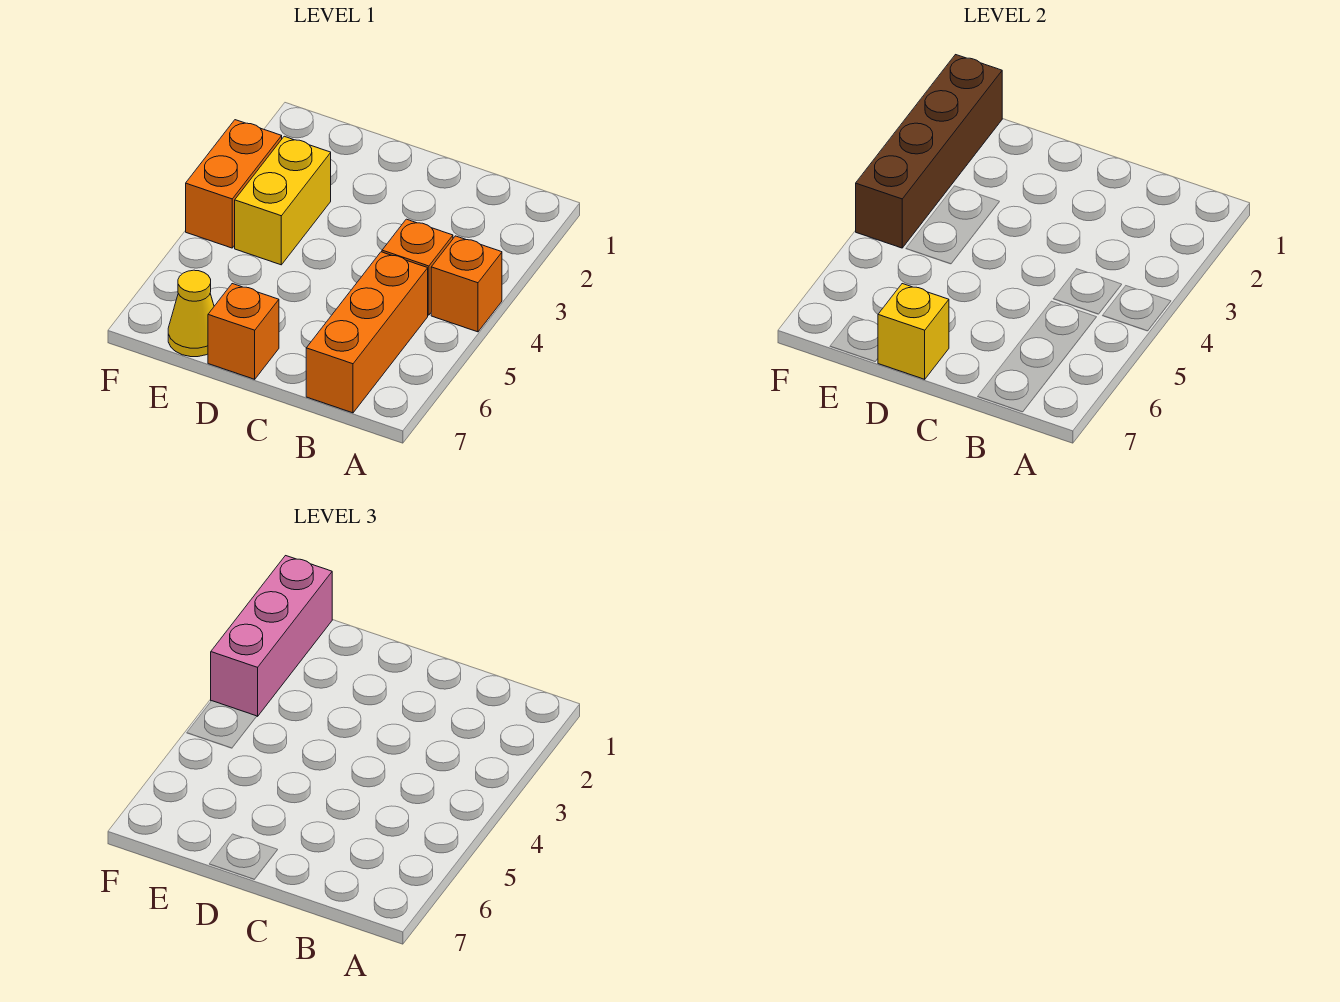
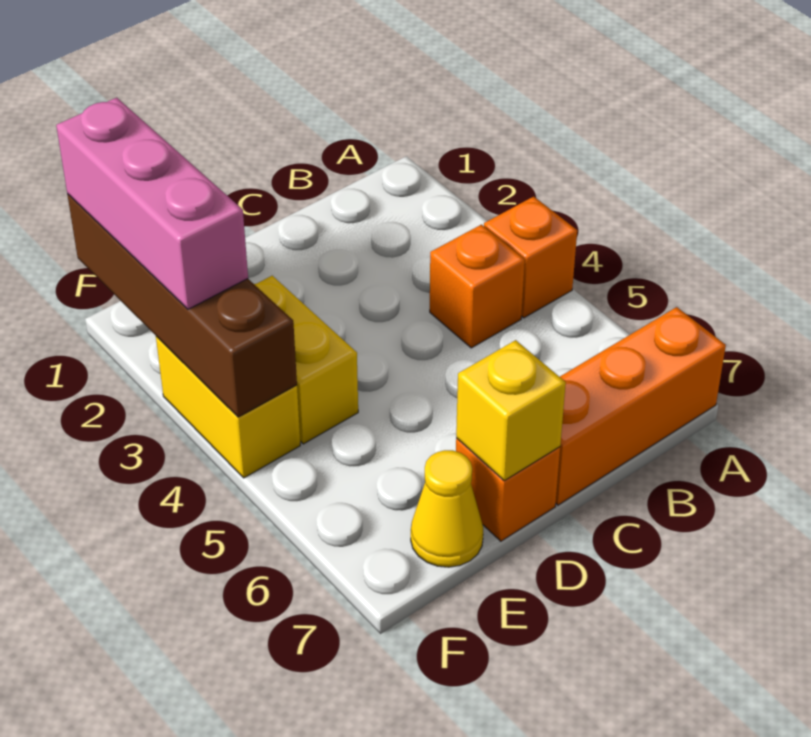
orange brick B5:B7 level 1 -> orange brick A7:C7 level 1
orange brick F3:F4 level 1 -> yellow brick F3:F4 level 1

